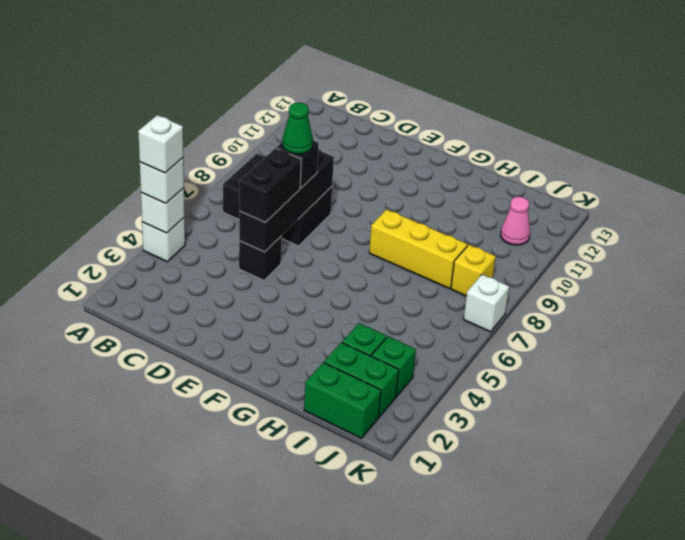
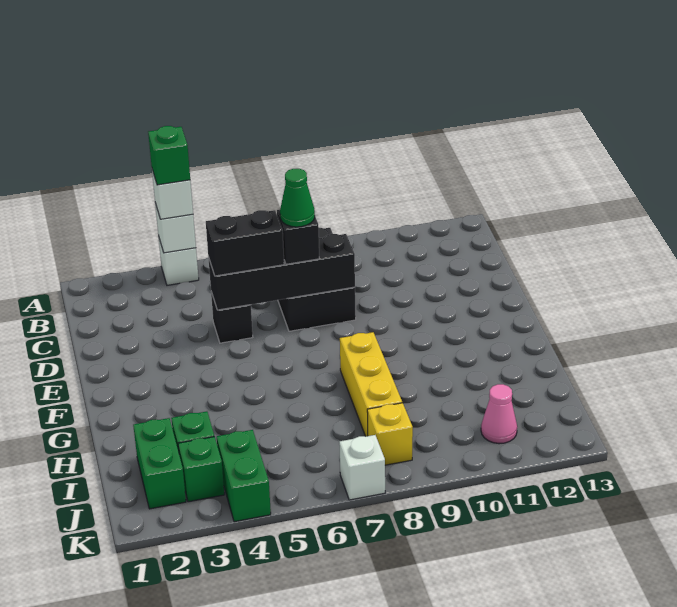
white brick A4 level 4 -> green brick A4 level 4
green brick I1:J1 level 1 -> green brick J4:K4 level 1

